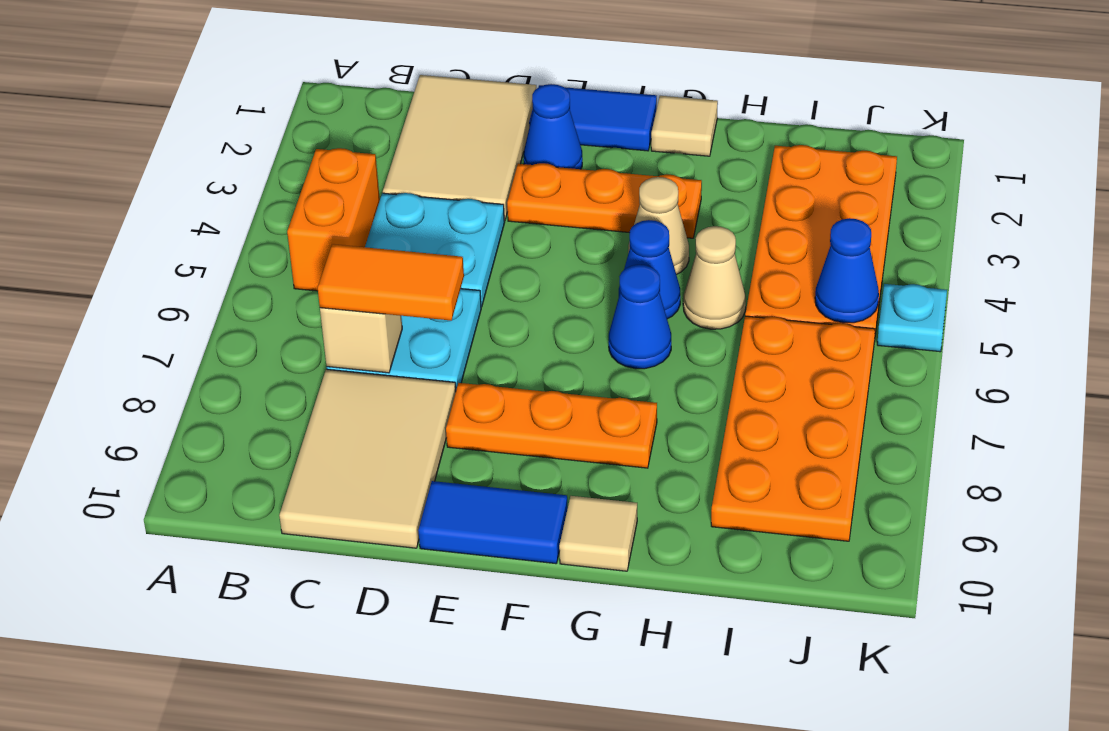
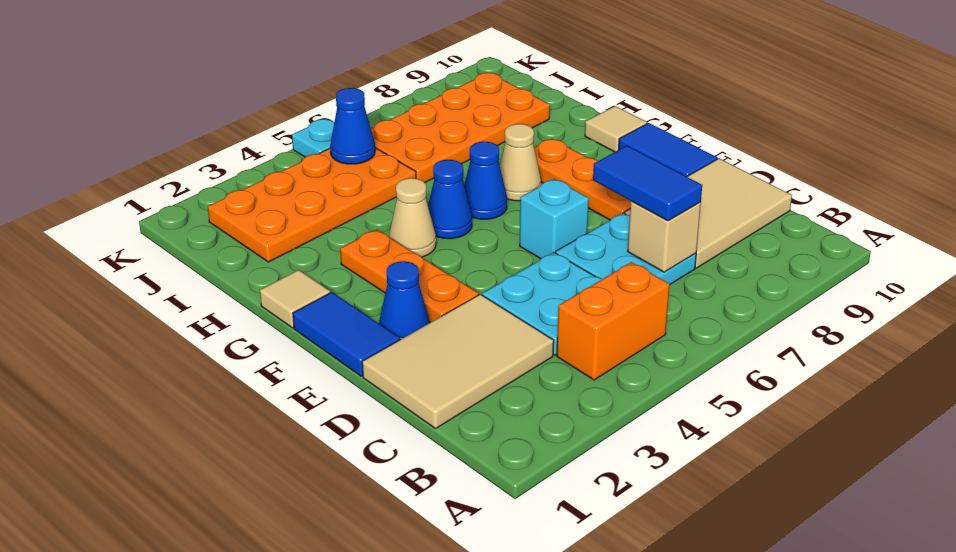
orange tile C7:D7 level 3 -> blue tile C7:D7 level 3
none -> cyan brick E6 level 1
tan cone H5 level 1 -> tan cone G7 level 1

